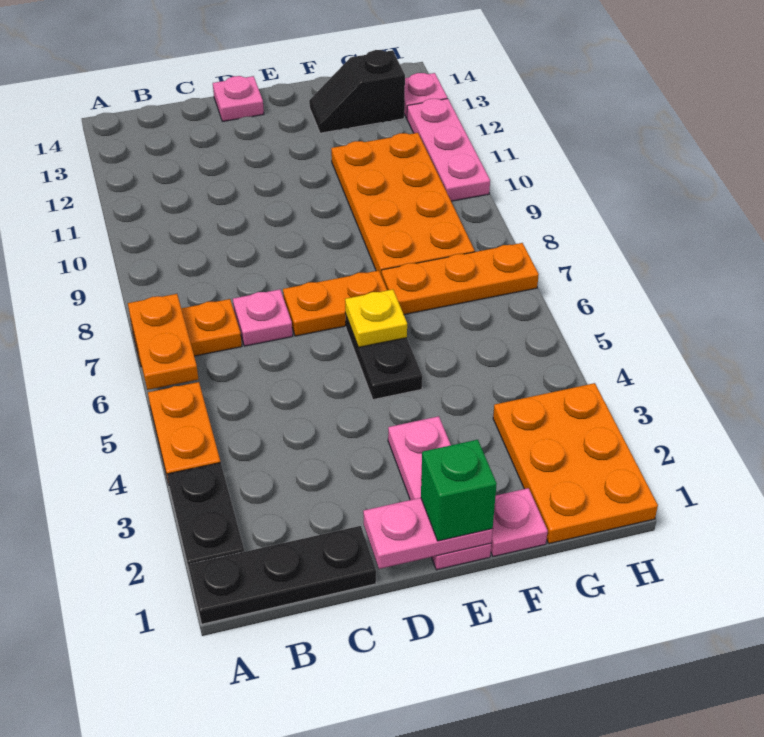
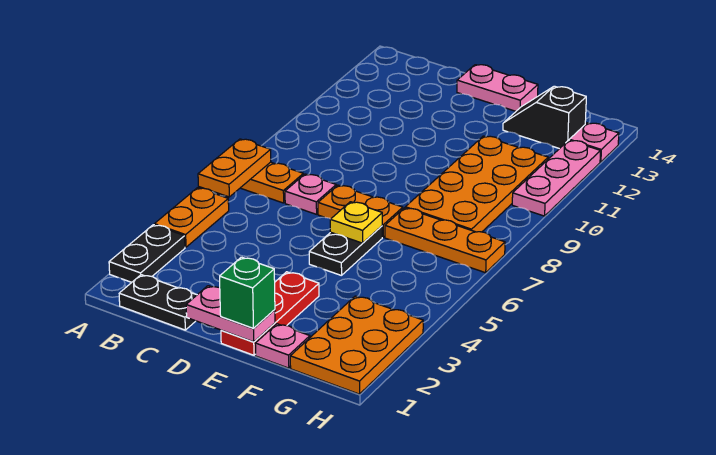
black plate A1:C1 level 1 -> black plate B1:C1 level 1
pink plate D14 level 1 -> pink plate D14:E14 level 1
pink plate E1:E3 level 1 -> red plate E1:E3 level 1

